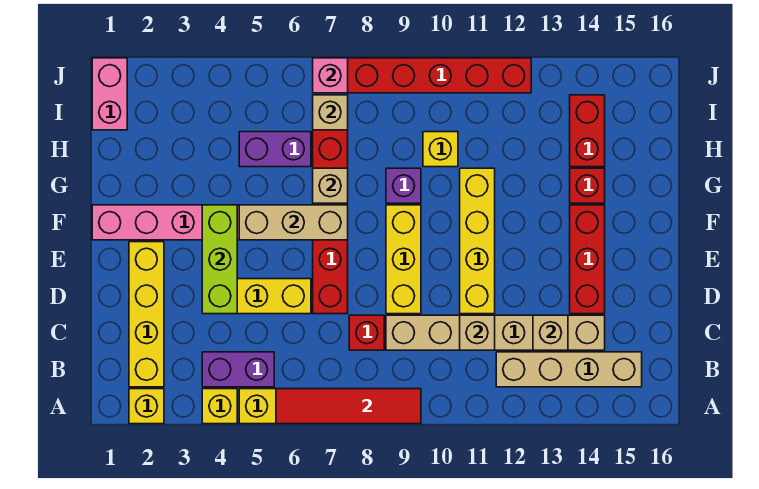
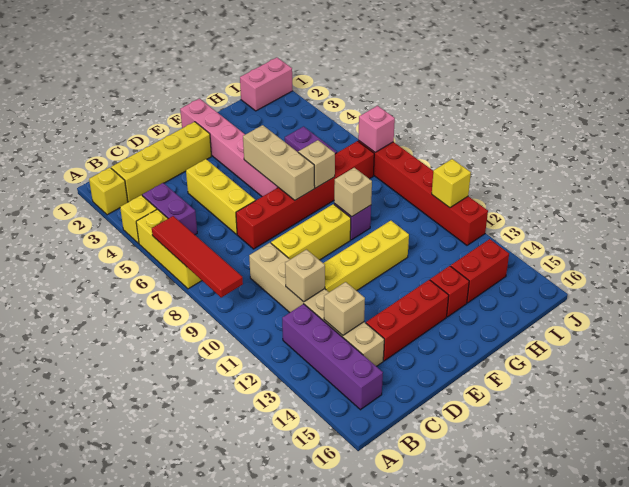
tan brick B12:B15 level 1 -> purple brick B12:B15 level 1
red brick C8 level 1 -> none
lime brick D4:F4 level 2 -> none
yellow brick H10 level 1 -> yellow brick J11 level 2
tan brick I7 level 2 -> tan brick G9 level 2

